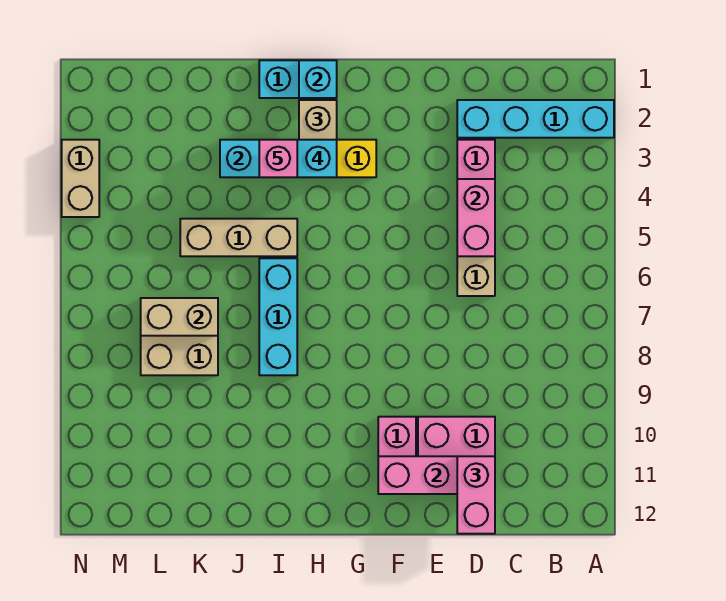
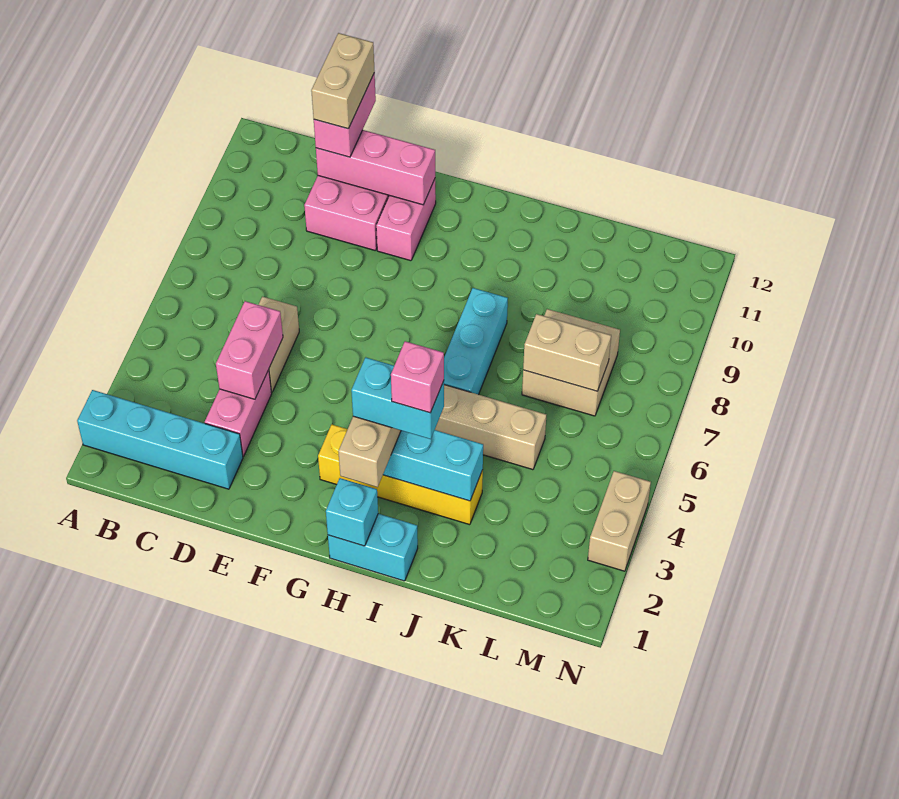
none -> tan brick D11:D12 level 4

